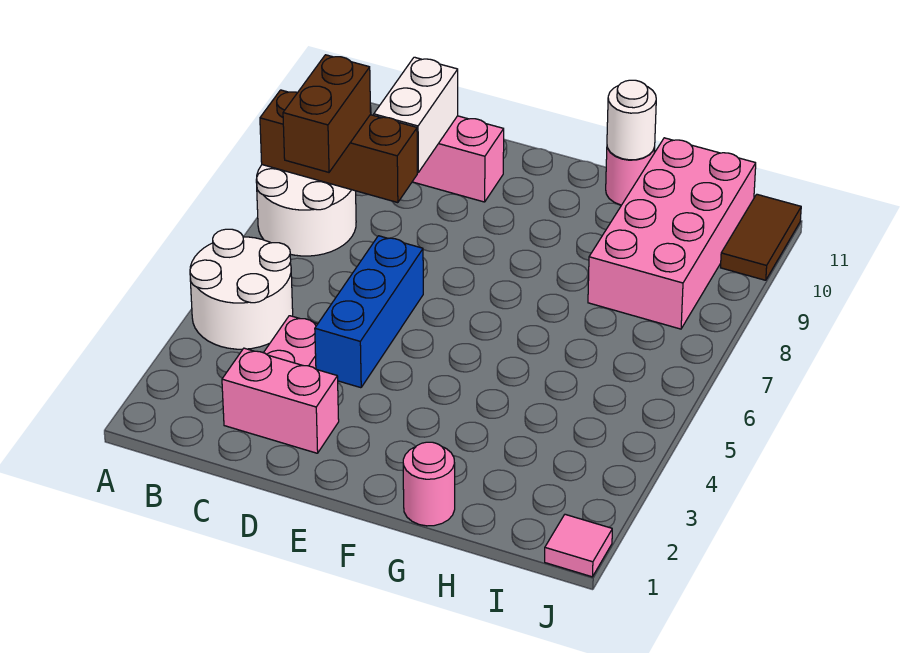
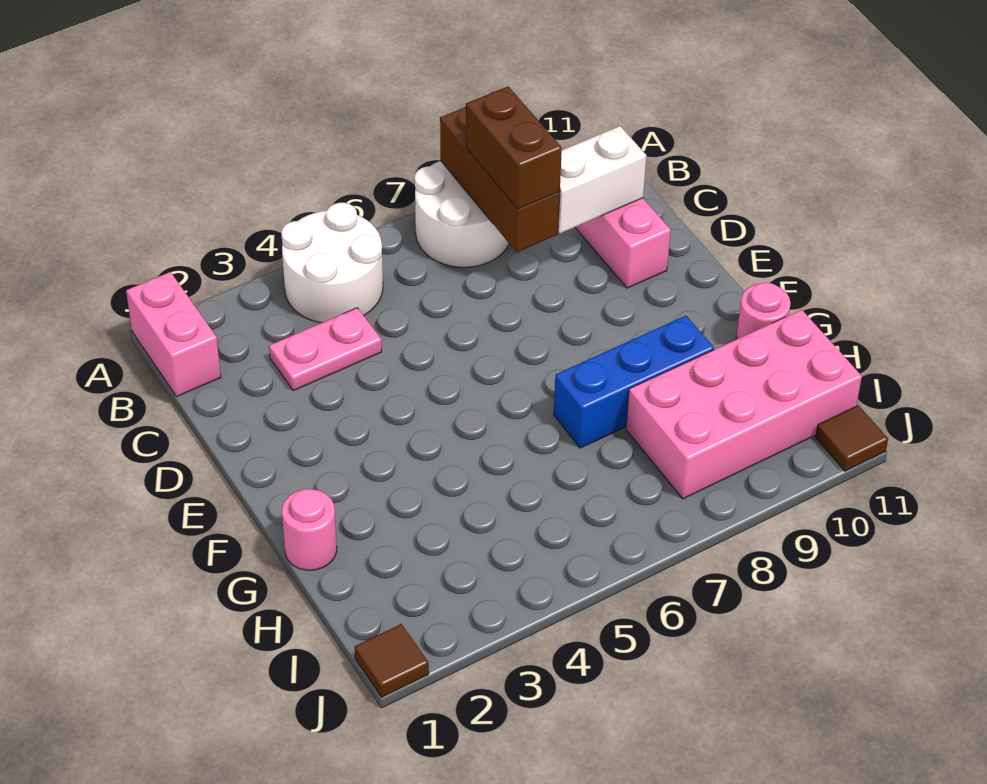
brown brick B7:B8 level 3 -> brown brick B8:C8 level 3
pink brick C2:D2 level 1 -> pink brick A1:B1 level 1
blue brick D4:D6 level 1 -> blue brick G7:G9 level 1
white round brick G11 level 2 -> none
pink tile J1 level 1 -> brown tile J1 level 1
brown tile J10:J11 level 1 -> brown tile J11 level 1

